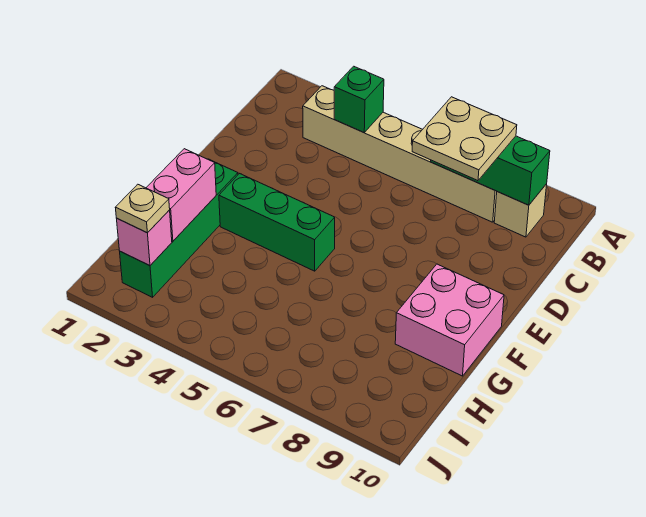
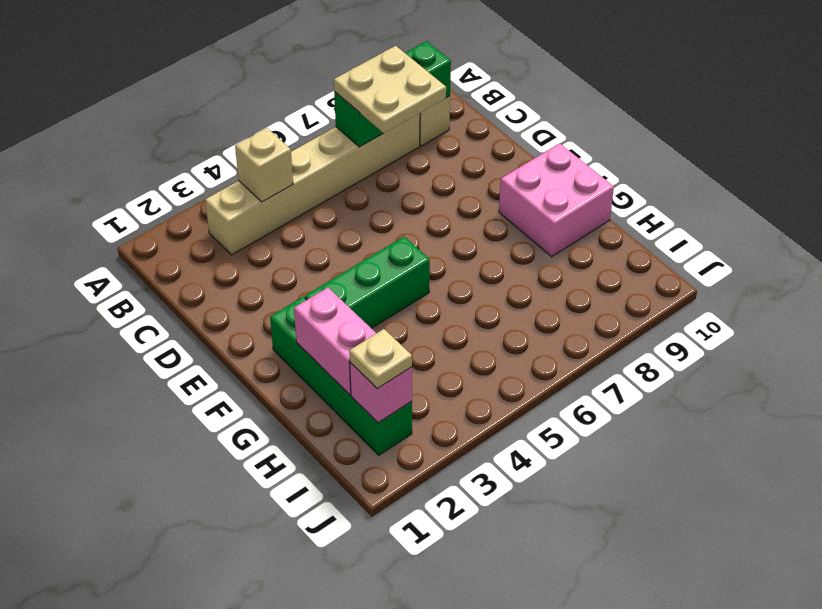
green brick B4 level 2 -> tan brick B4 level 2

